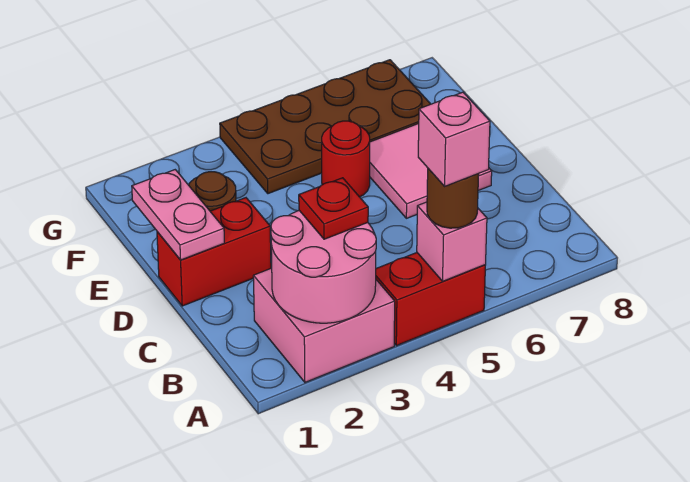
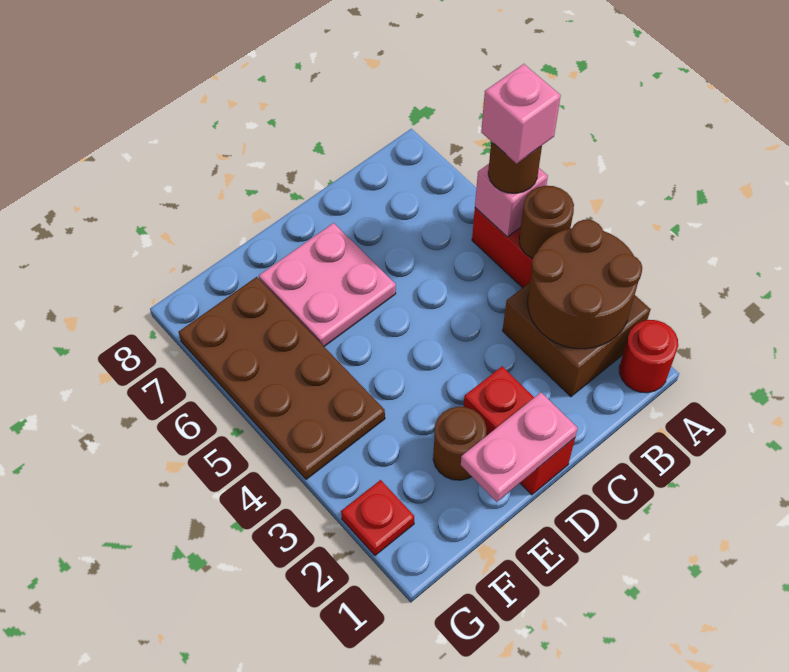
pink brick A2:B3 level 1 -> brown brick A2:B3 level 1
pink round brick A2:B3 level 2 -> brown round brick A2:B3 level 2
none -> brown round brick A4 level 2
red plate B3 level 3 -> red plate G2 level 1
pink tile D6:E7 level 1 -> pink plate D6:E7 level 1
red round brick E5 level 1 -> red round brick A1 level 1

